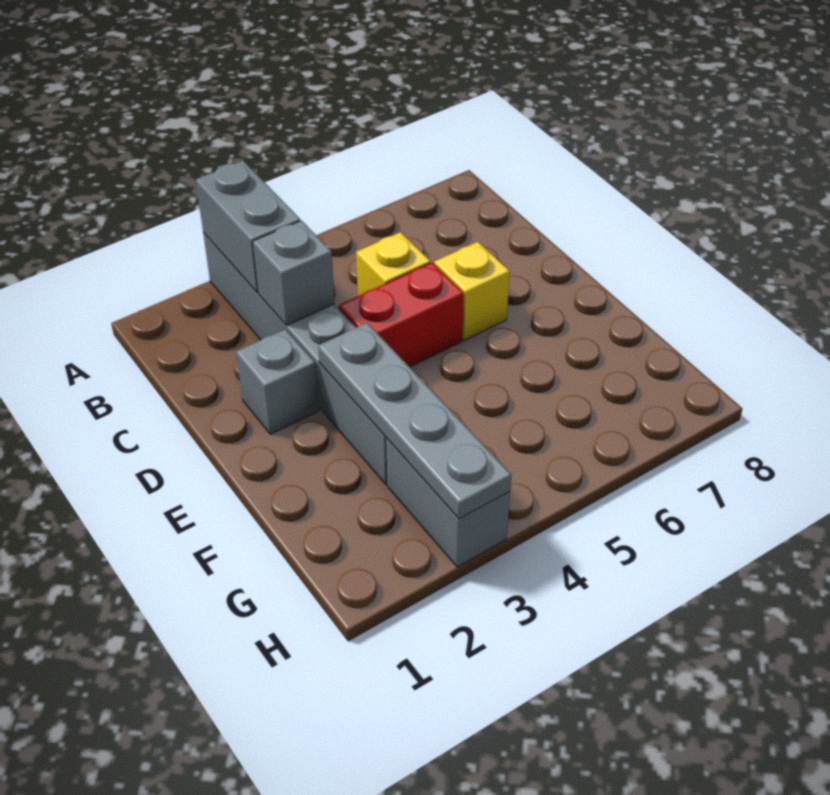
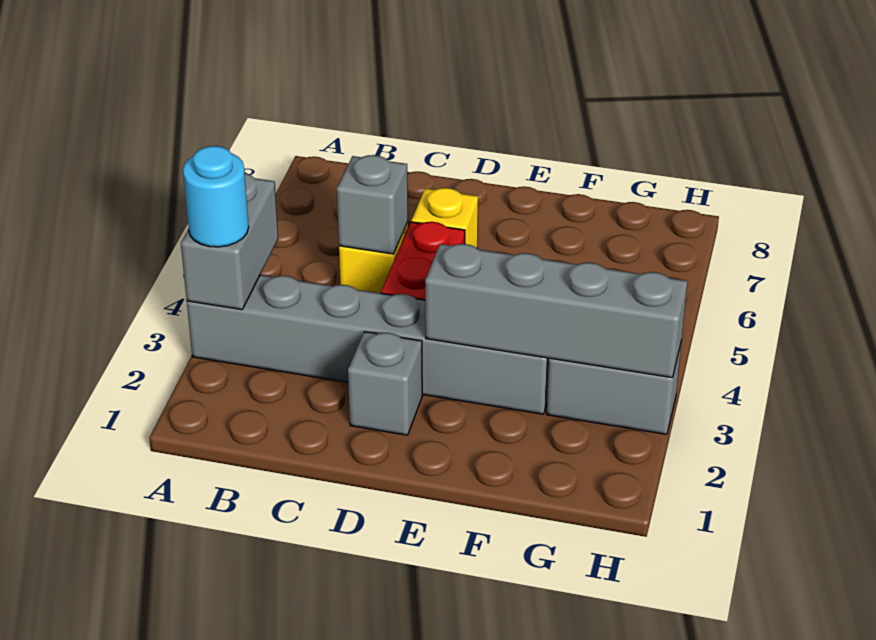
grey brick A3:B3 level 2 -> grey brick A3:A4 level 2
none -> cyan round brick A3 level 3
grey brick C3 level 2 -> grey brick C5 level 2
grey plate E3:H3 level 2 -> grey brick E3:H3 level 2

